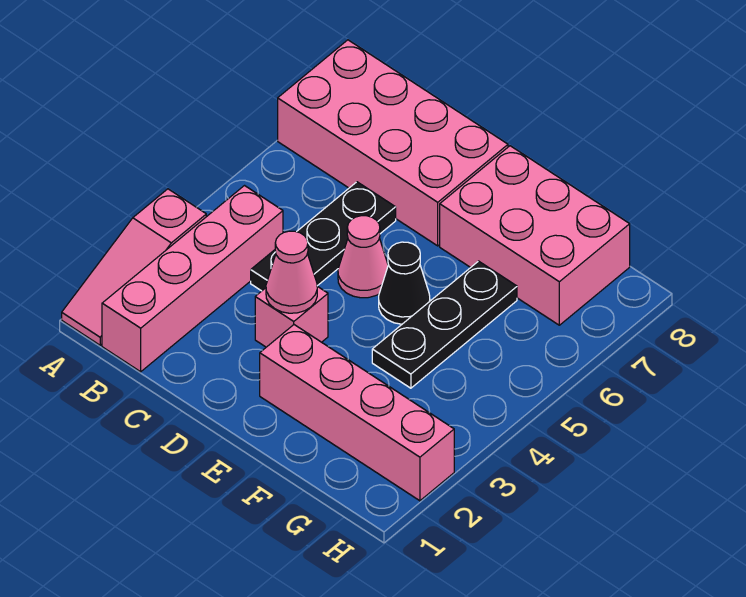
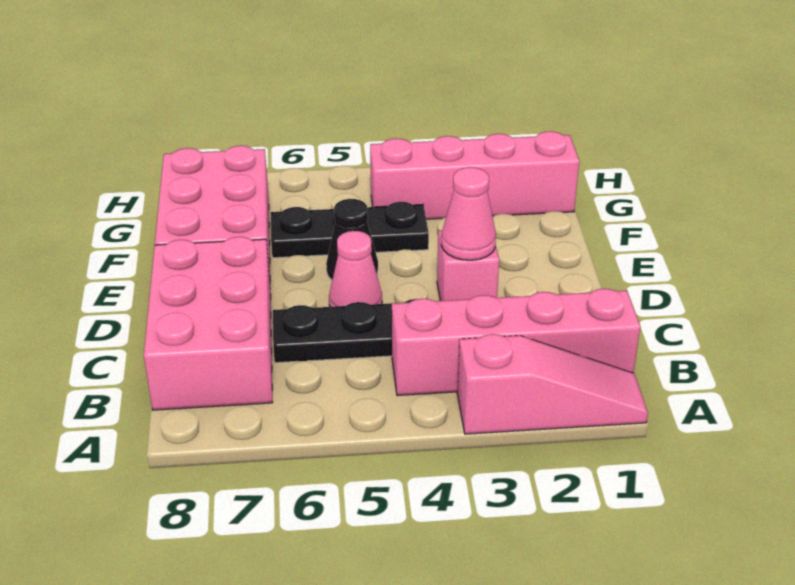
pink brick A7:D8 level 1 -> pink brick B7:D8 level 1
pink brick E2:H2 level 1 -> pink brick G1:G4 level 1

